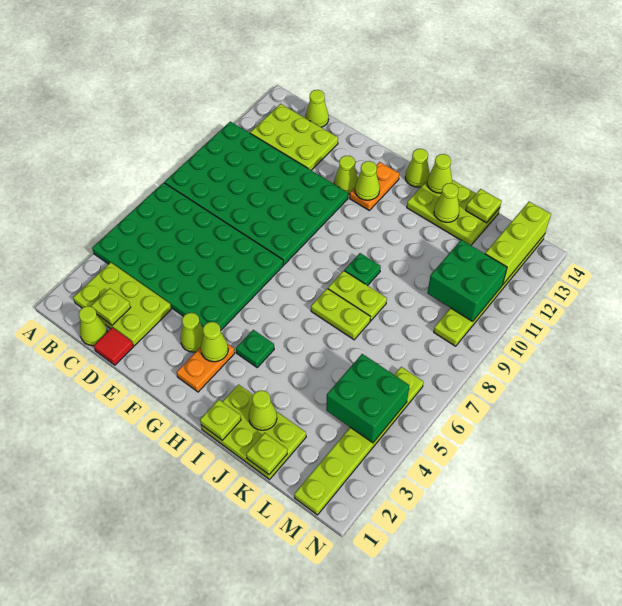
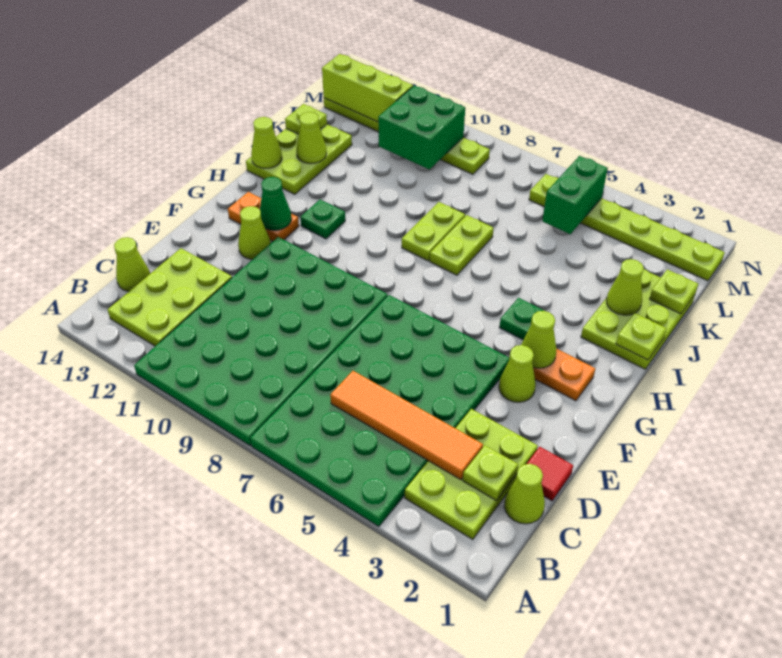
none -> orange tile C3:C6 level 2
lime cone G12 level 2 -> green cone G12 level 2
lime cone H14 level 1 -> none
green plate I9 level 1 -> green plate H11 level 1
green brick L4:M5 level 2 -> green brick L5:M5 level 2

